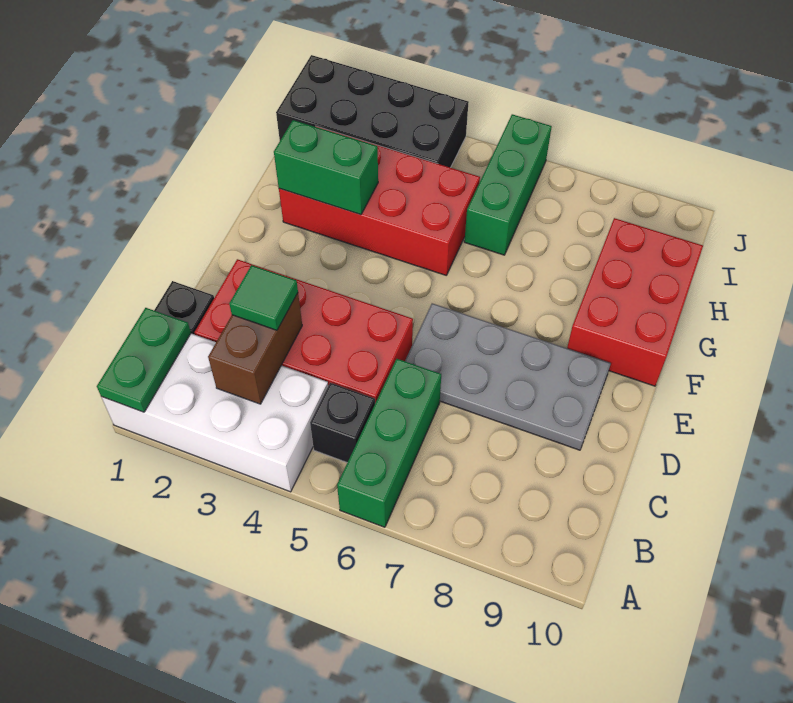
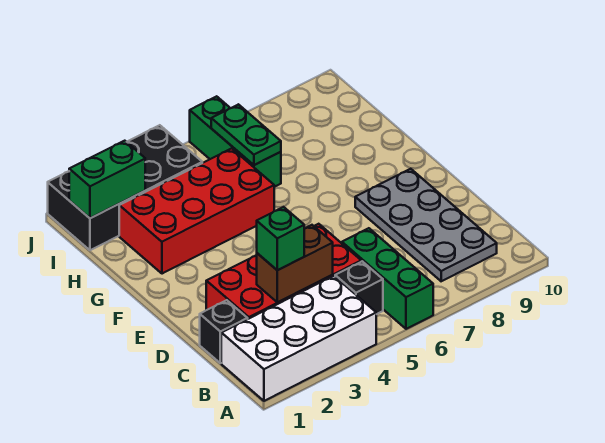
green plate A1:B1 level 2 -> green plate H6:I6 level 2
brown brick B3:C3 level 2 -> brown brick C3:C4 level 2
green tile C3 level 3 -> green brick C3 level 3
grey plate D6:E9 level 1 -> grey plate B8:E9 level 1
red brick F9:H10 level 1 -> none
green brick G2:G3 level 2 -> green brick I1:I2 level 2

